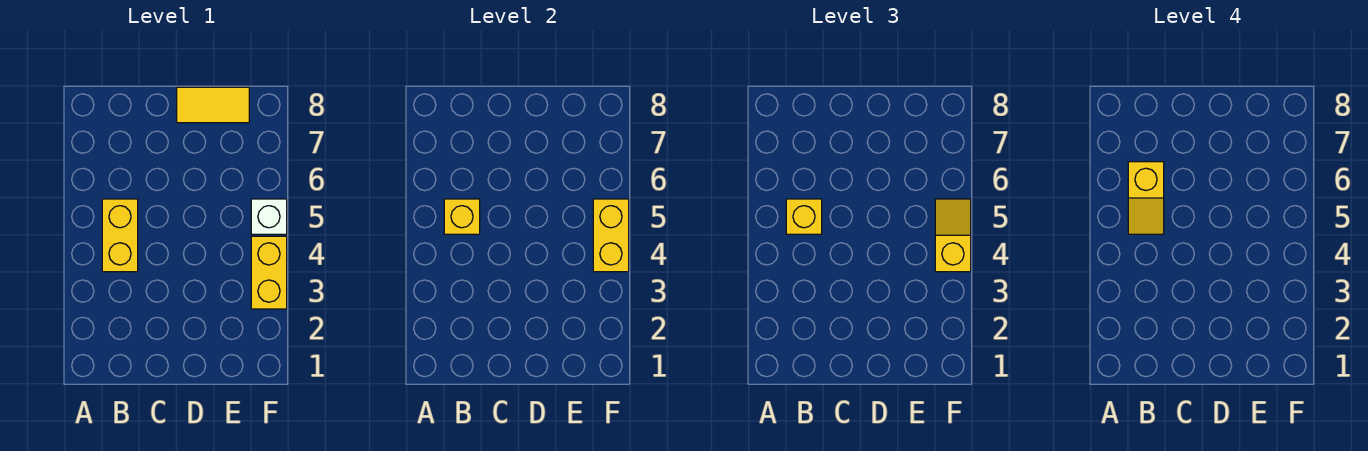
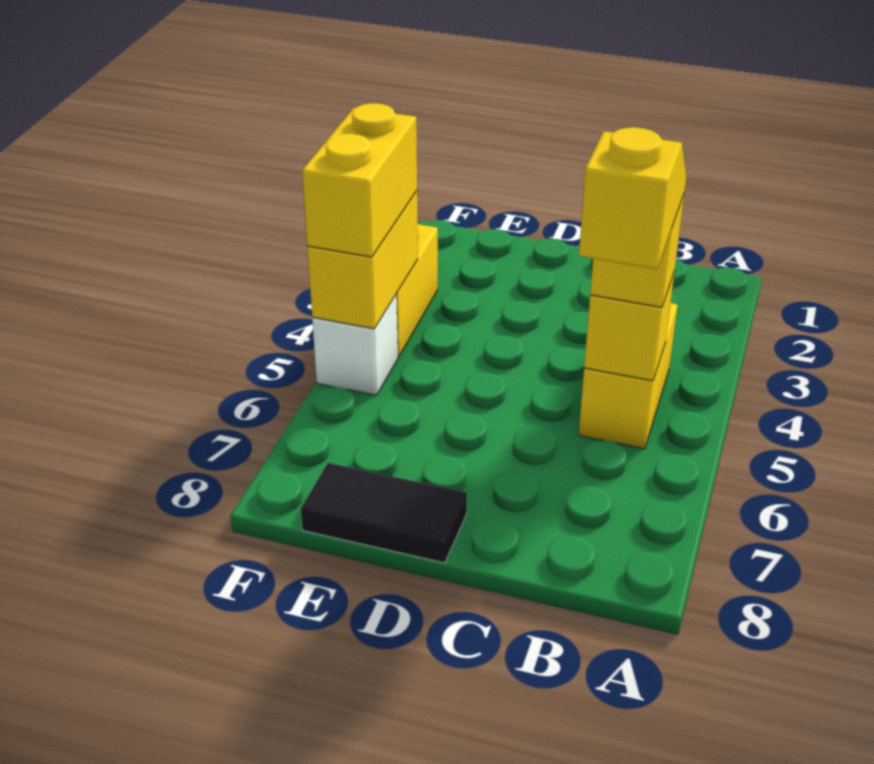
yellow tile D8:E8 level 1 -> black tile D8:E8 level 1
yellow slope F4:F5 level 3 top 4 -> yellow brick F4:F5 level 3

